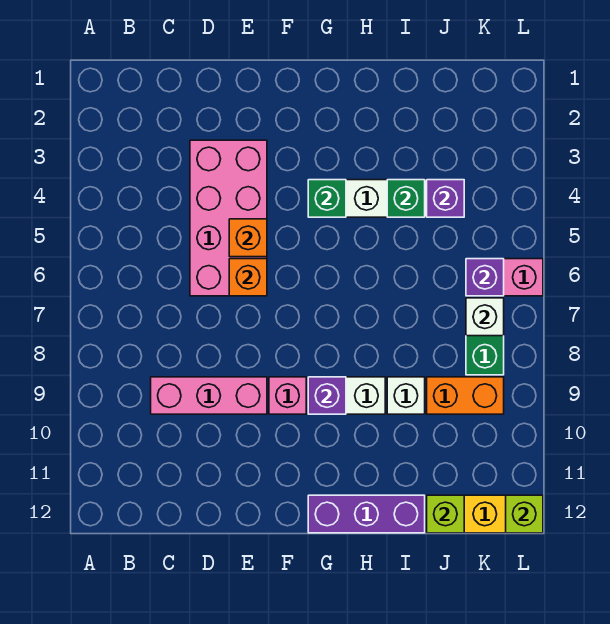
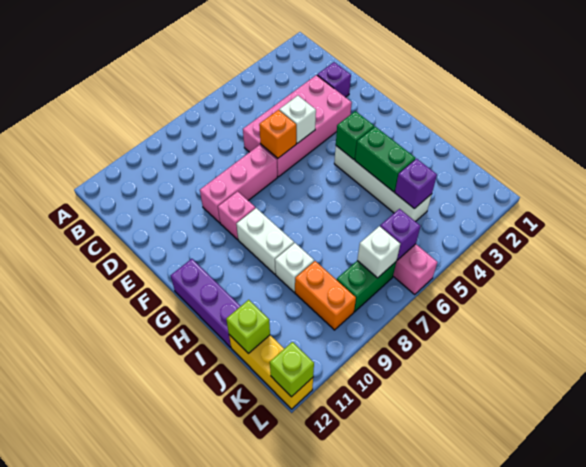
pink brick C9:E9 level 1 -> pink brick E7:E9 level 1
orange brick E5 level 2 -> white brick E5 level 2
purple brick G9 level 2 -> purple brick D2 level 1
green brick I4 level 2 -> green brick H4:I4 level 2

